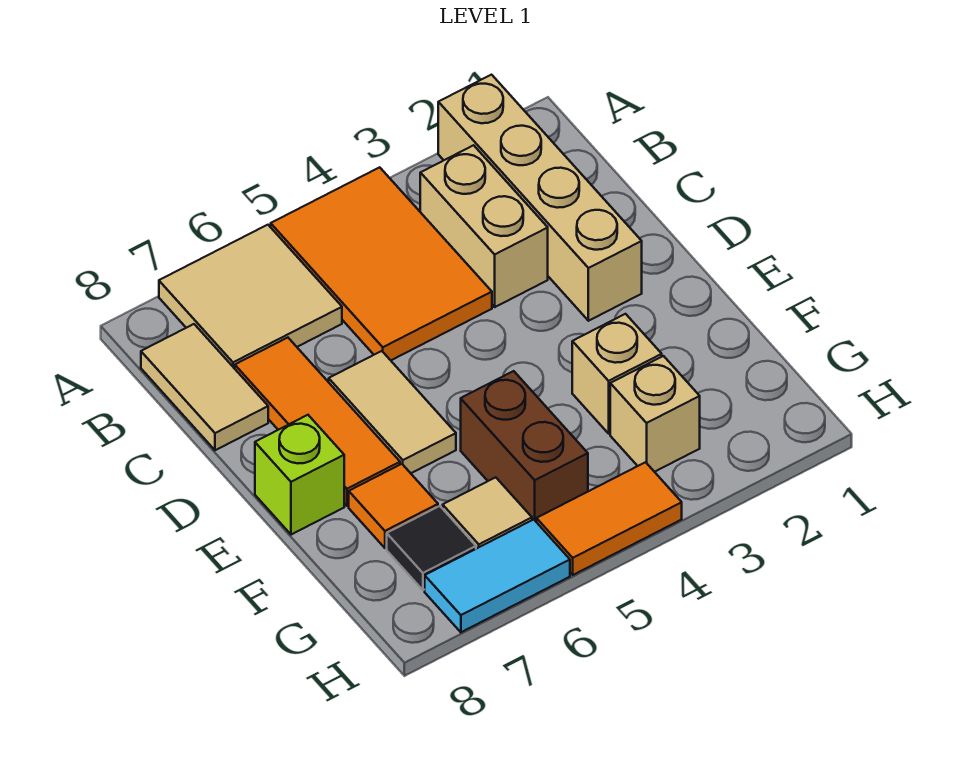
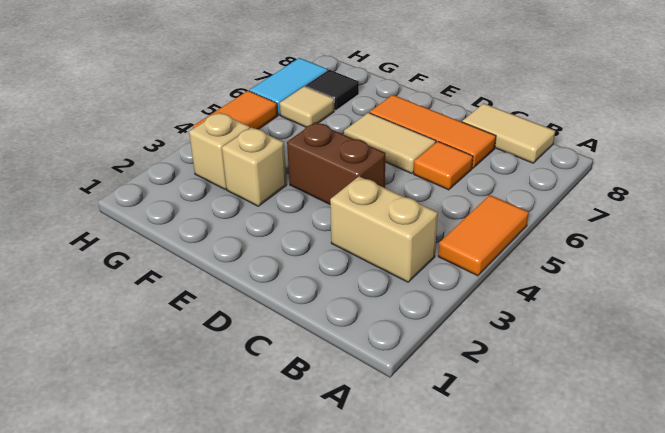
tan brick A2:D2 level 1 -> none
orange tile A4:C5 level 1 -> orange tile A4:A5 level 1
tan tile A6:B7 level 1 -> none
lime brick E8 level 1 -> none
brown brick F5:G5 level 1 -> brown brick D4:E4 level 1
orange tile F7 level 1 -> orange tile C6 level 1

